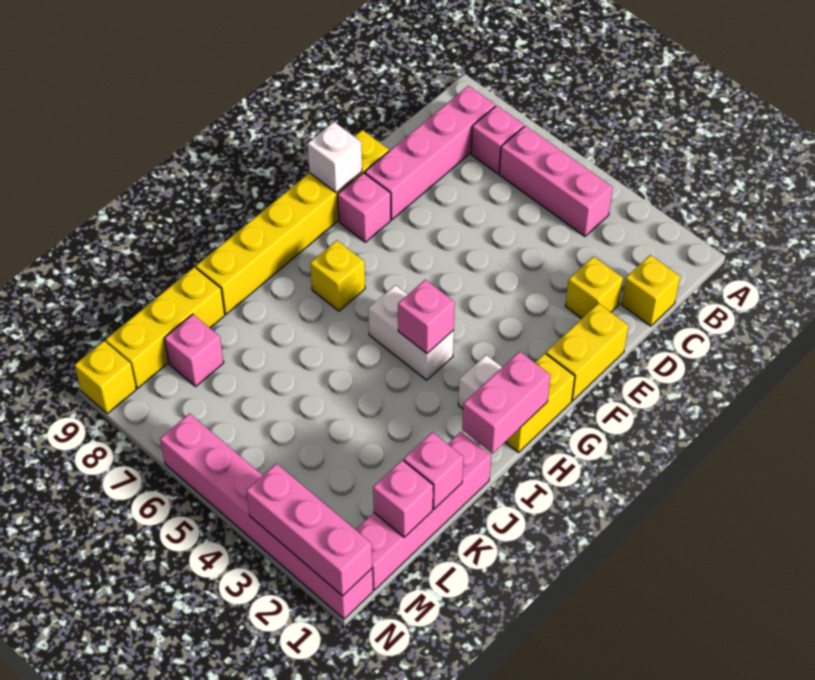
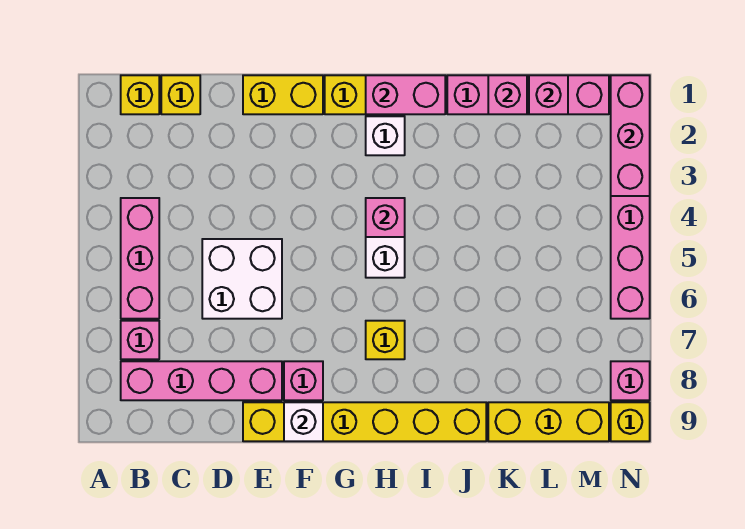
yellow brick D2 level 1 -> yellow brick B1 level 1
none -> white brick D5:E6 level 1
pink brick L8 level 1 -> pink brick N8 level 1

